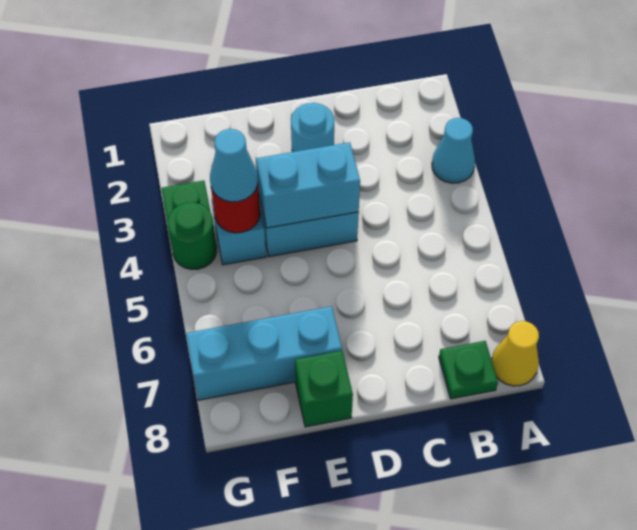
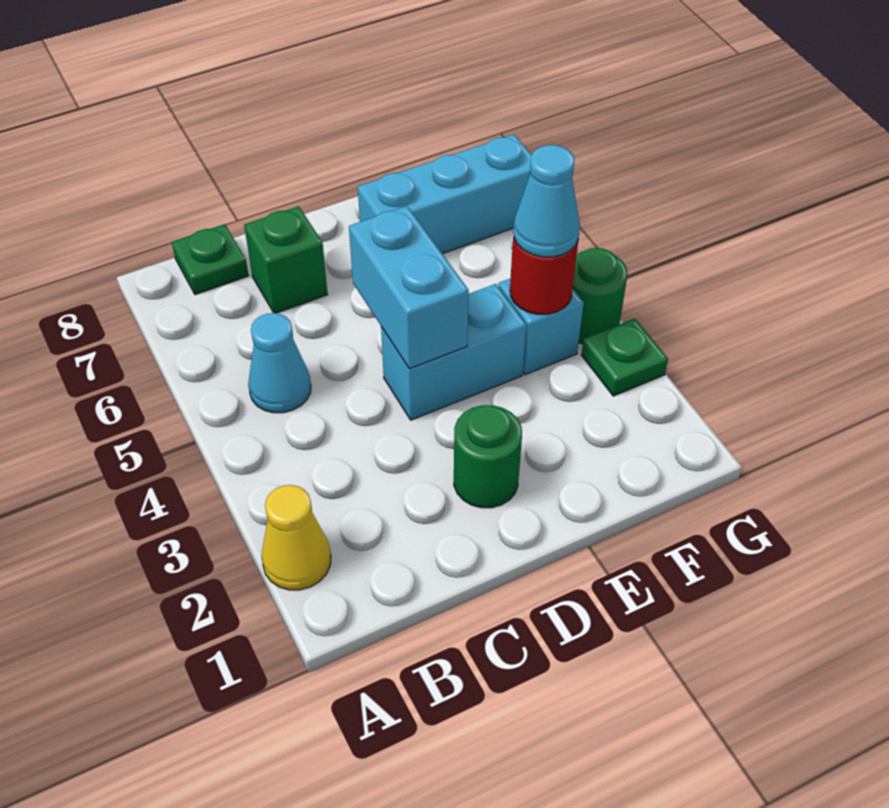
cyan cone A3 level 1 -> cyan cone B5 level 1
yellow cone A8 level 1 -> yellow cone A2 level 1
cyan round brick D2 level 1 -> green round brick D2 level 1
cyan brick D4:E4 level 2 -> cyan brick D4:D5 level 2
green brick E8 level 1 -> green brick C7 level 1

